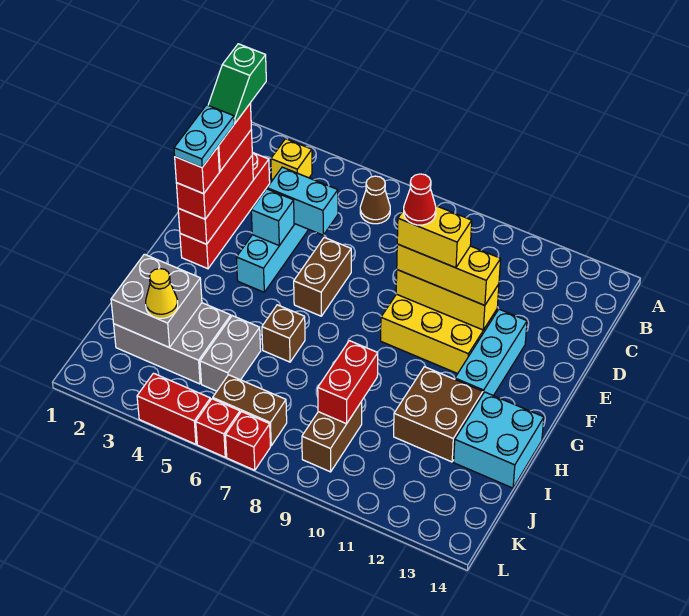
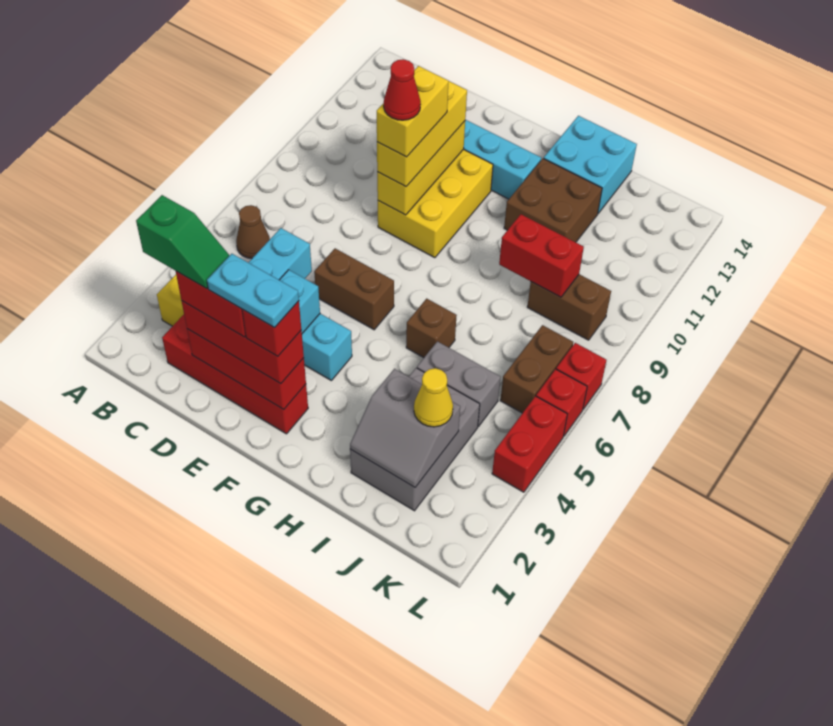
grey brick I2:J3 level 2 -> grey slope I2:J3 level 2 top 3

